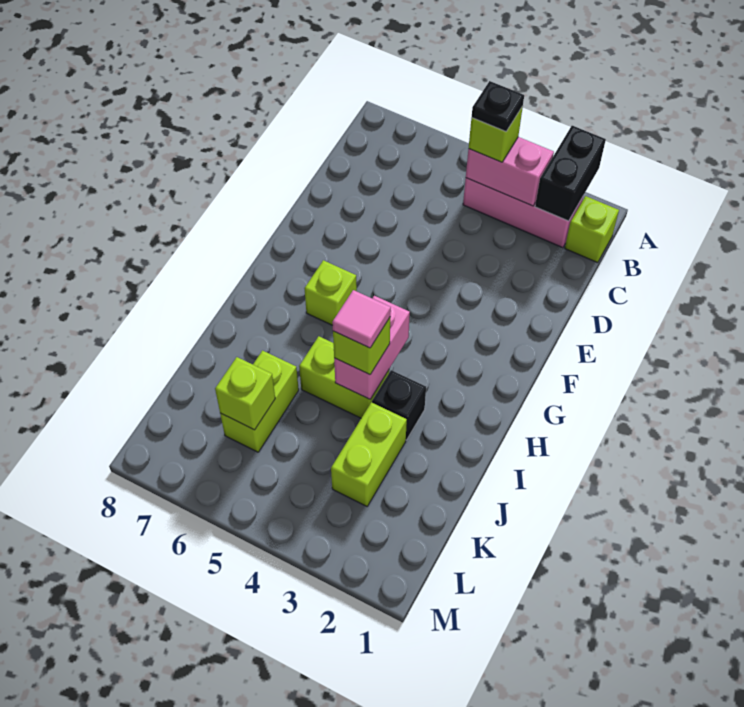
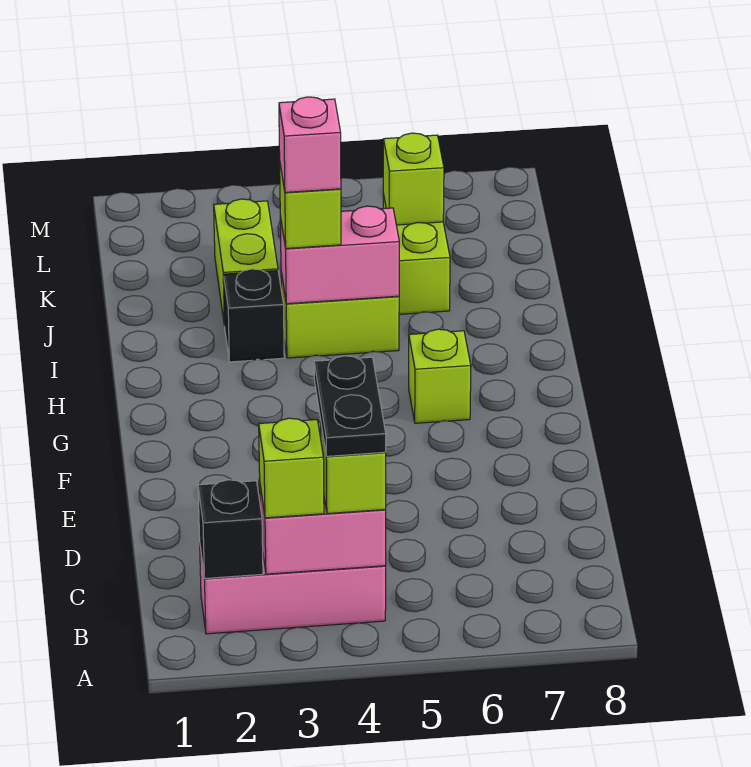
black brick A2:B2 level 2 -> black brick B2 level 2
lime brick B1 level 1 -> lime brick B3 level 3
black plate B4 level 4 -> black plate B4:C4 level 4
pink brick H4:I4 level 2 -> pink brick I4:I5 level 2
pink tile I4 level 4 -> pink brick I4 level 4

